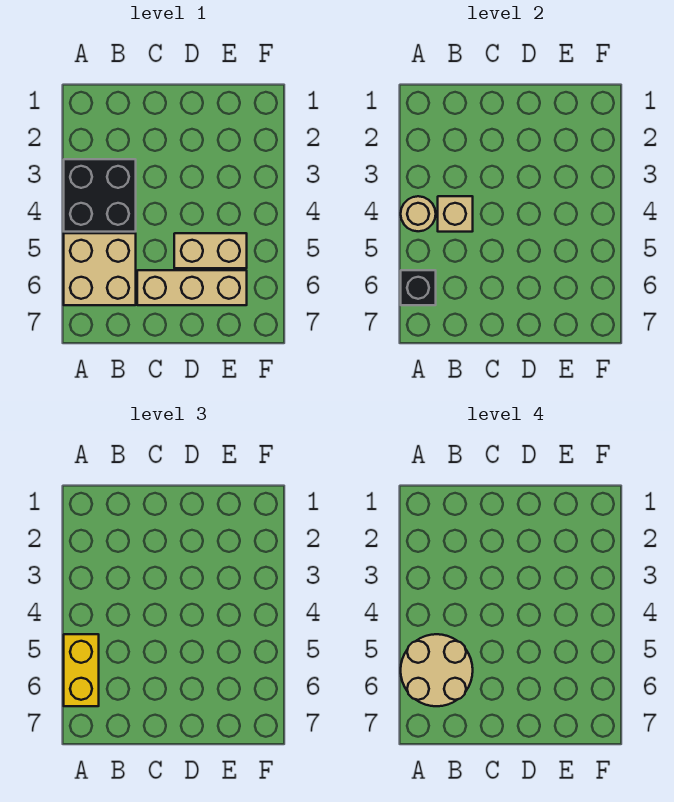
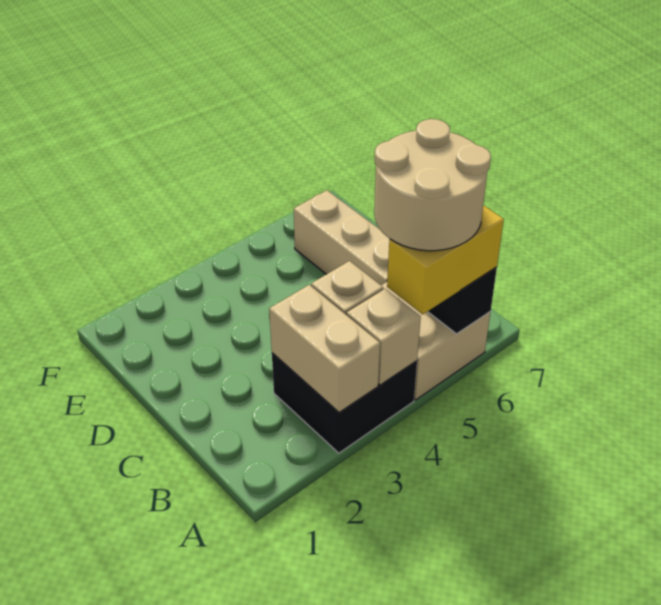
tan round brick A4 level 2 -> tan brick A4 level 2
tan brick D5:E5 level 1 -> tan brick A3:B3 level 2

